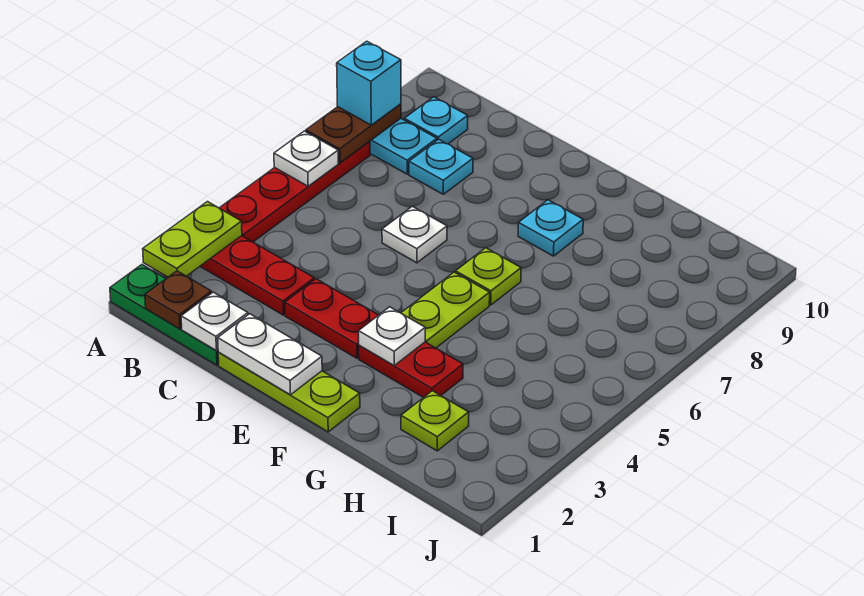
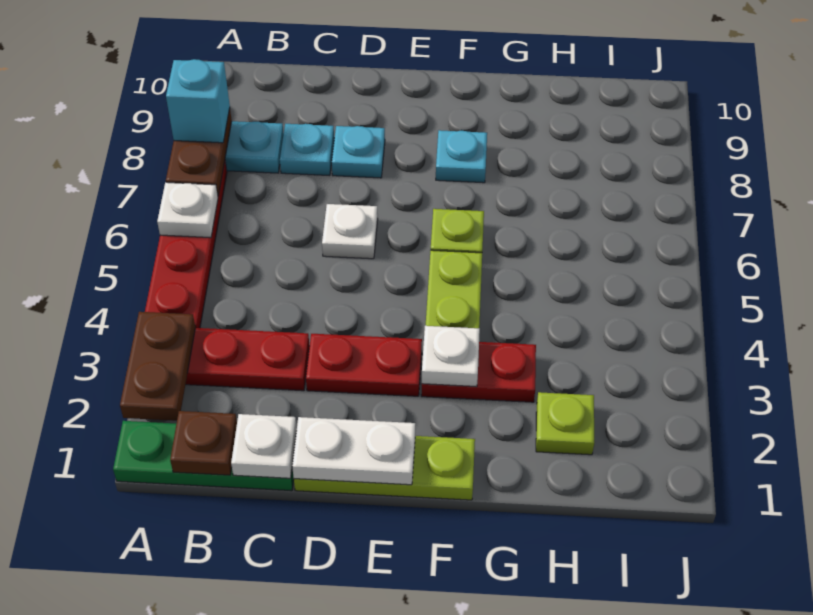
lime plate A2:A3 level 2 -> brown plate A2:A3 level 2
cyan plate B9 level 1 -> cyan plate D8 level 1

